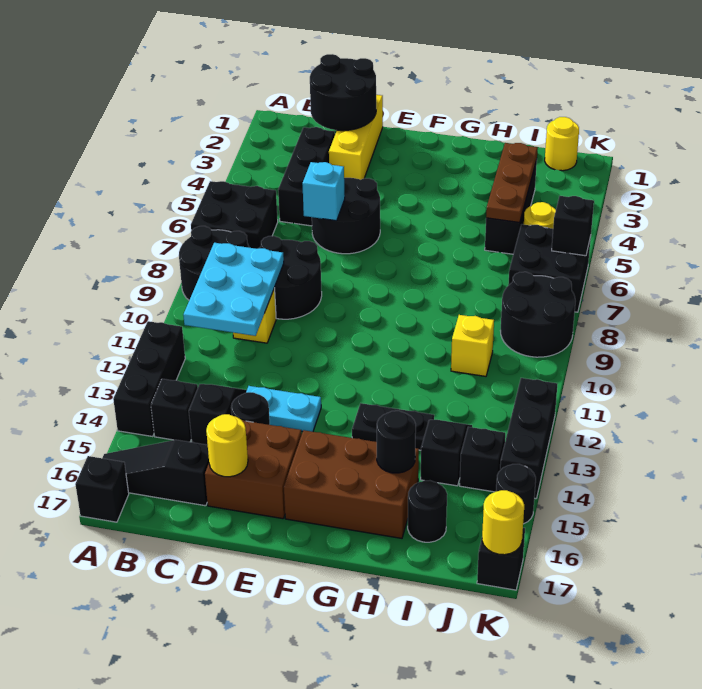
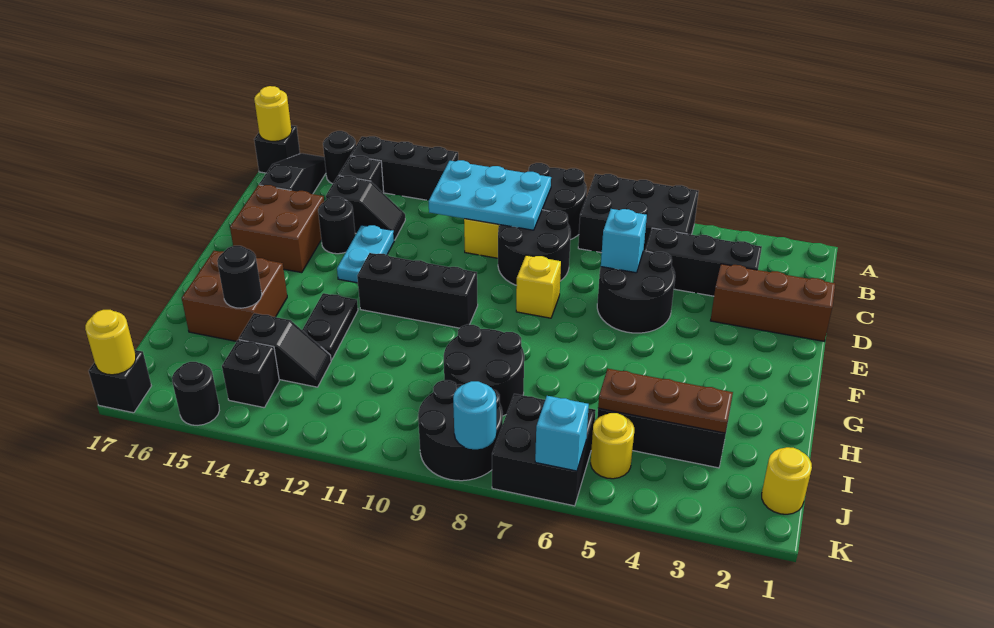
black brick A6:B7 level 1 -> black brick A5:B7 level 1
black round brick C1:D2 level 2 -> black round brick H8:I9 level 1
yellow brick D1:D3 level 1 -> brown brick D1:D3 level 1
yellow round brick D16 level 2 -> yellow round brick A17 level 2
brown brick F15:H16 level 1 -> brown brick G15:H16 level 1
yellow brick I10 level 1 -> yellow brick E8 level 1
black round brick I16 level 1 -> black round brick A15 level 1
black brick K6 level 2 -> cyan brick K6 level 2
none -> cyan round brick K8 level 2
black brick K12:K14 level 1 -> black brick F10:F12 level 1

